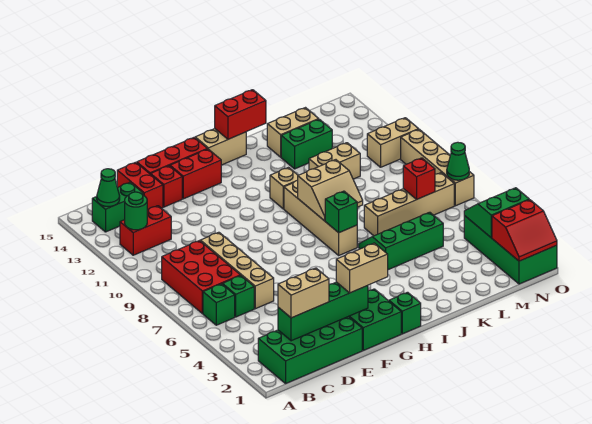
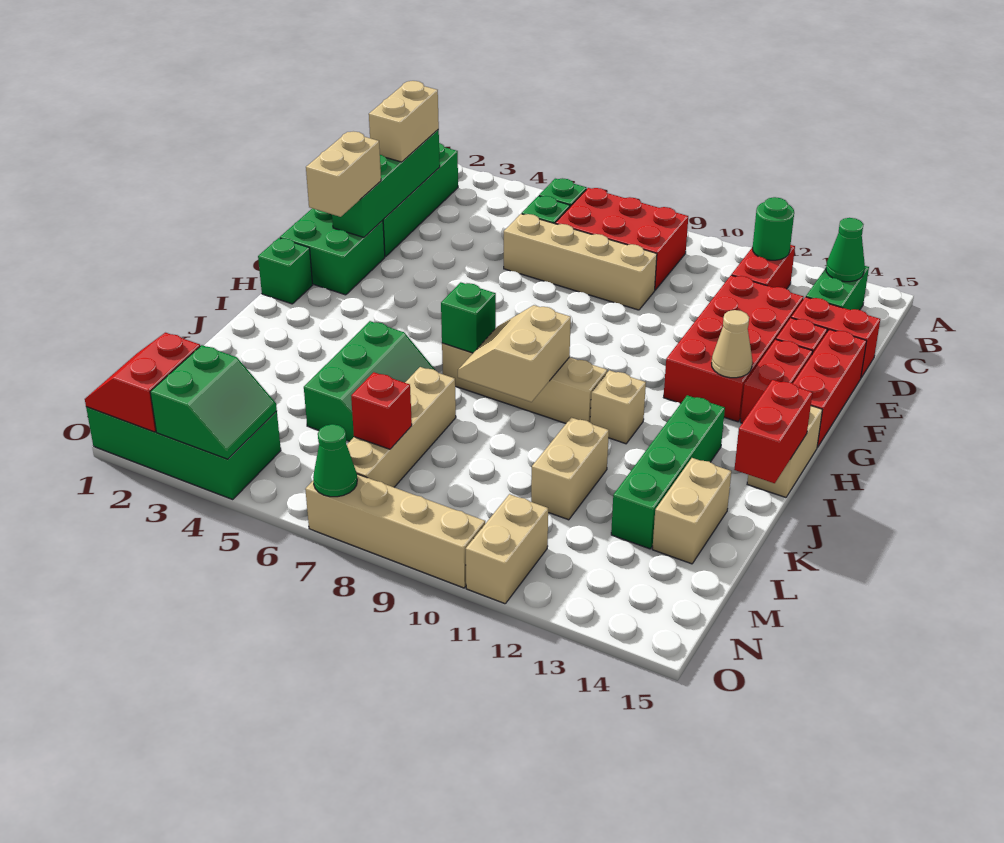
none -> red brick D12:G13 level 1
none -> tan cone G13 level 2
green brick K13:L13 level 1 -> green brick I13:L13 level 1

